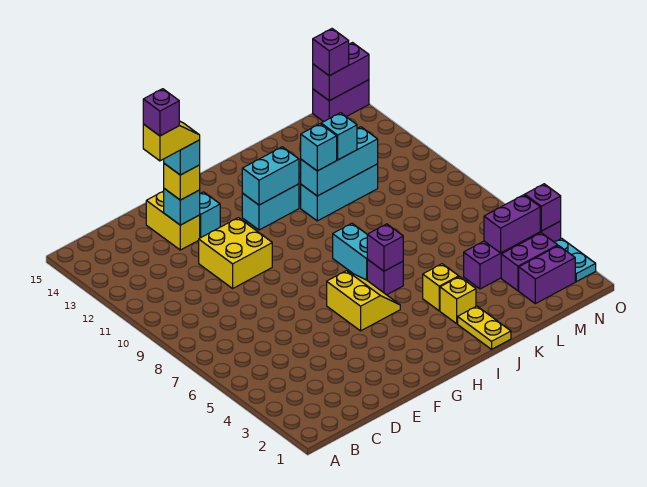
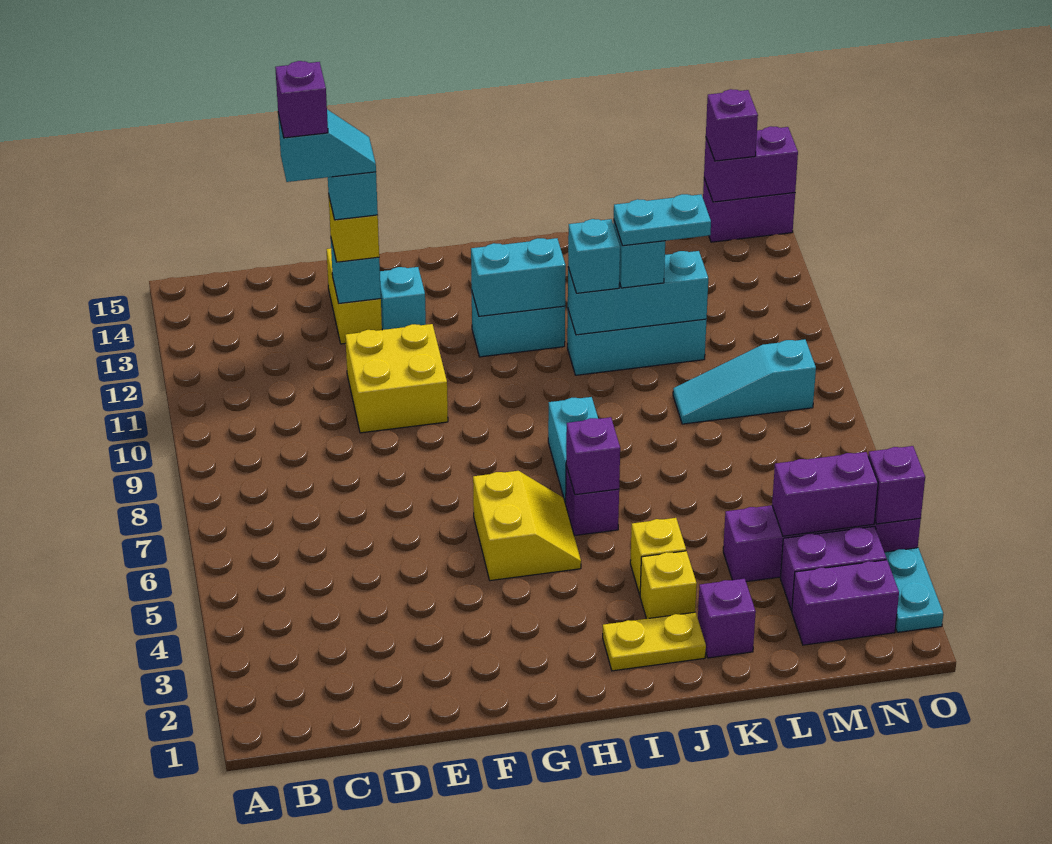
yellow slope D13:E13 level 5 top D -> cyan slope D13:E13 level 5 top D
yellow plate J1:J2 level 1 -> yellow plate I2:J2 level 1
none -> purple brick K2 level 1
none -> cyan plate K11:L11 level 4
none -> cyan slope L9:N9 level 1 top N

